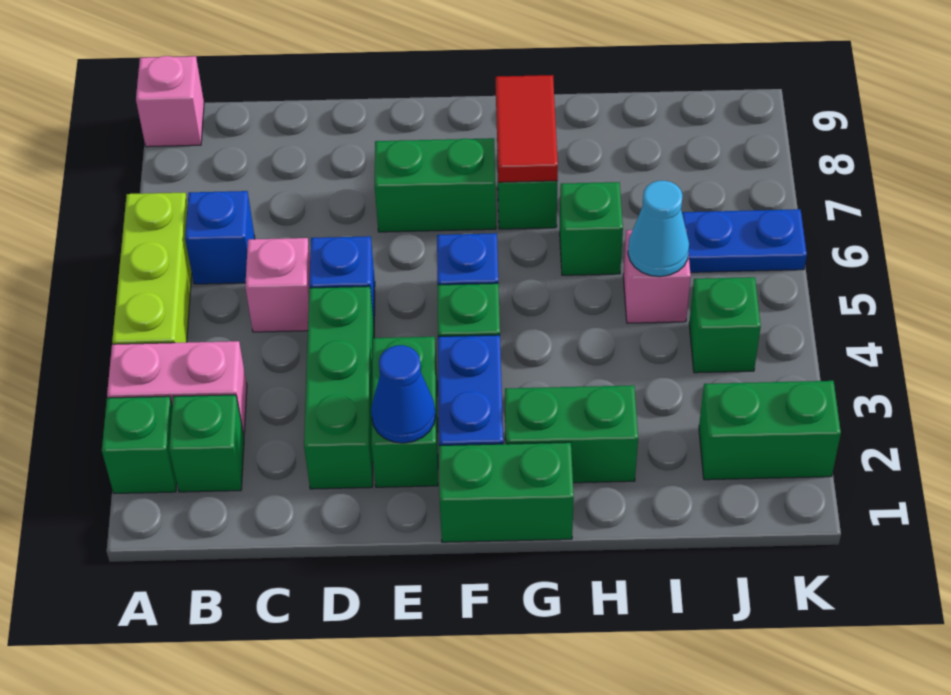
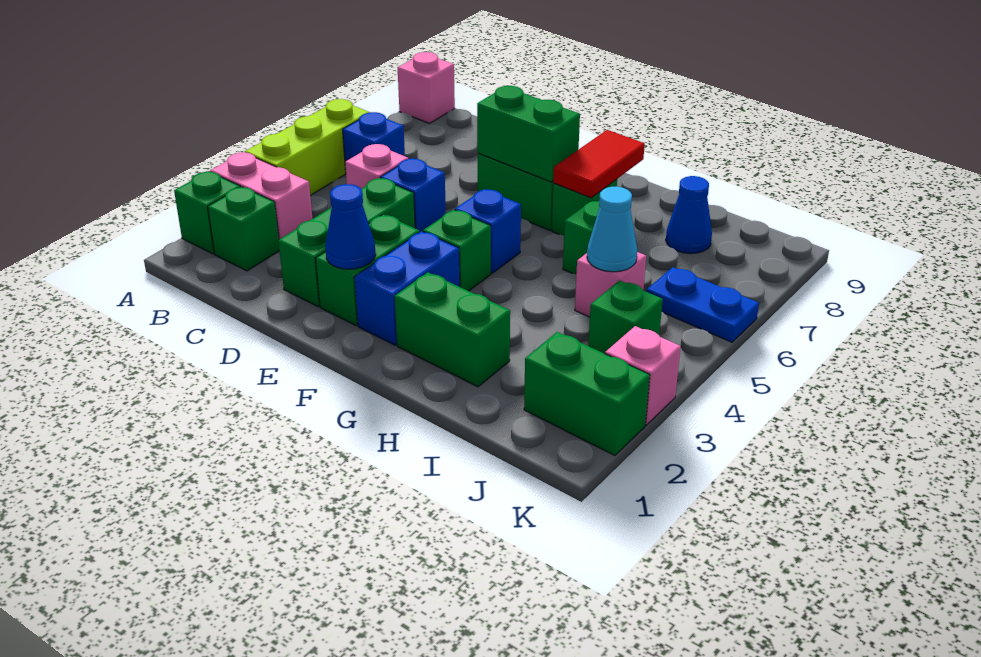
green brick F1:G1 level 1 -> green brick E7:F7 level 2
none -> blue cone I8 level 1
none -> pink brick K3 level 1

